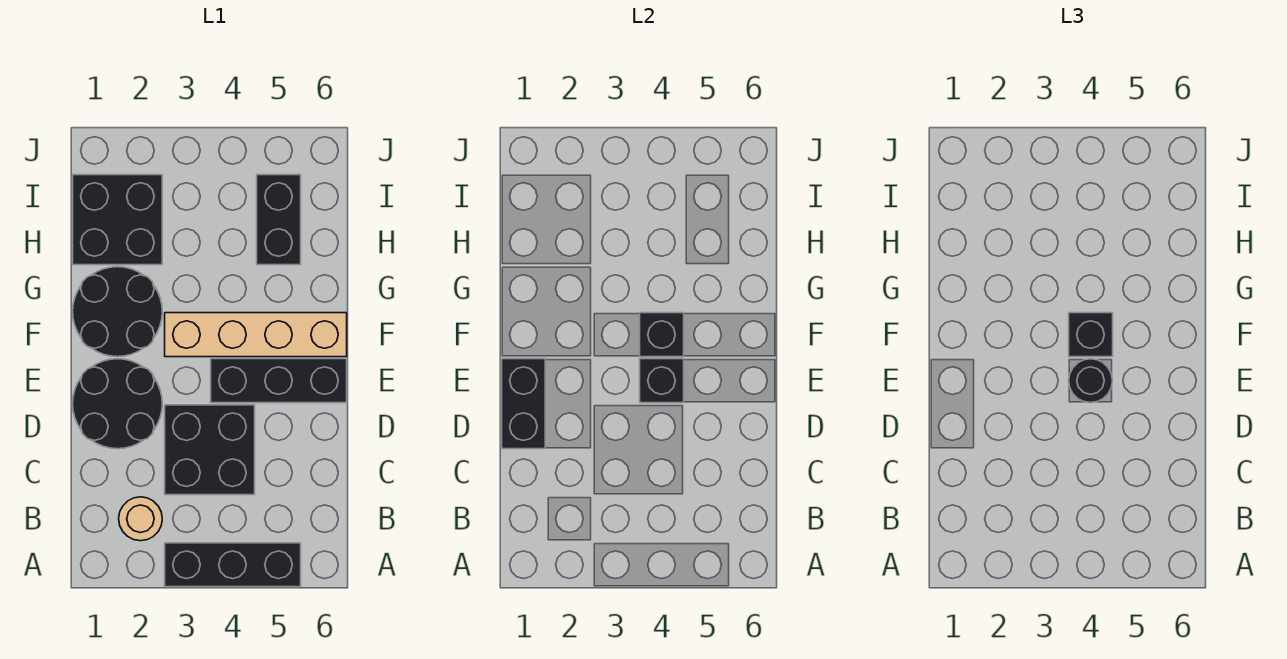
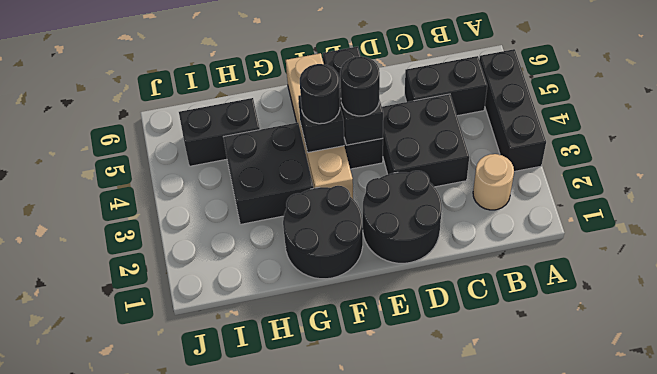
black brick D1:E1 level 2 -> black brick B5:C5 level 1
black brick F4 level 3 -> black round brick F4 level 3
black brick H1:I2 level 1 -> black brick G3:H4 level 1

